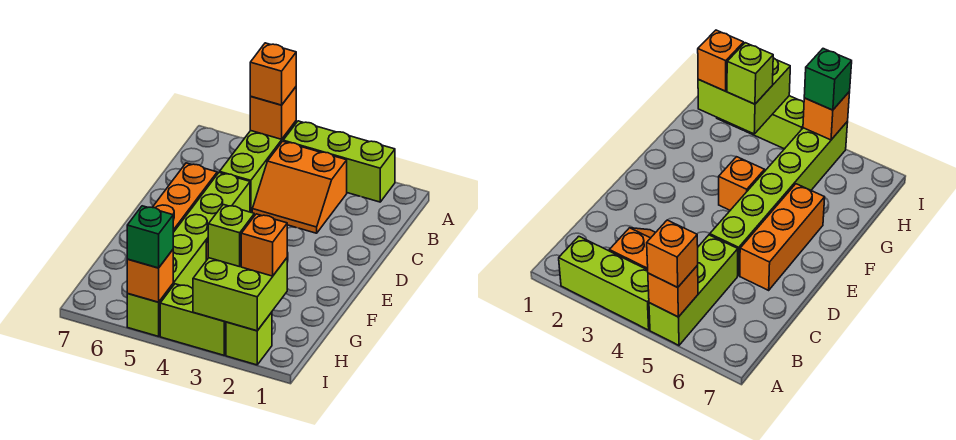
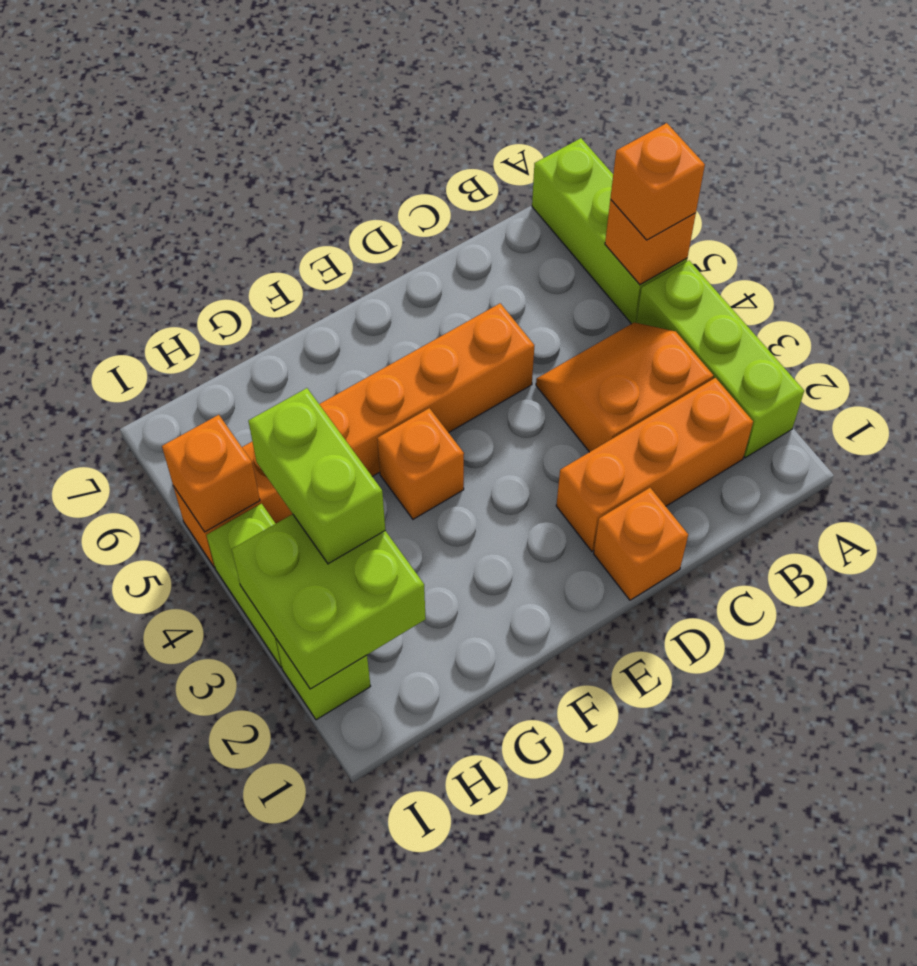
lime brick A5:C5 level 1 -> lime brick A5:A7 level 1
orange slope B3:C4 level 1 top B -> orange slope B3:C4 level 1 top 3
lime brick D5:I5 level 1 -> orange brick D5:I5 level 1
orange brick D6:F6 level 1 -> orange brick B2:D2 level 1
orange brick H2 level 3 -> orange brick D1 level 1
lime brick H3 level 3 -> lime brick H3:H4 level 3
green brick I5 level 3 -> none

